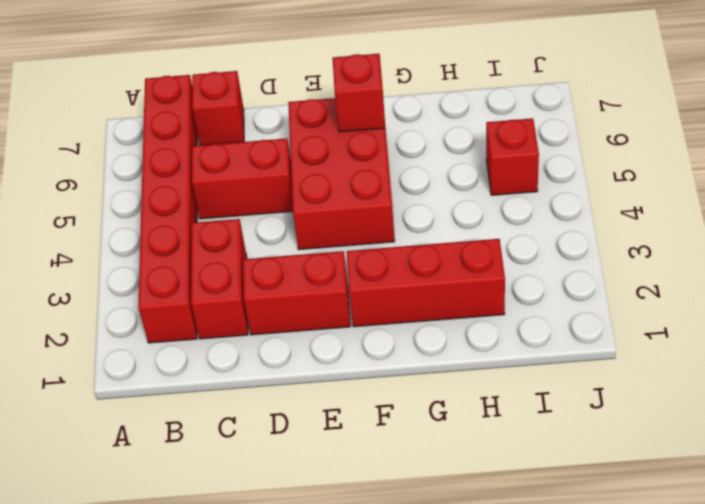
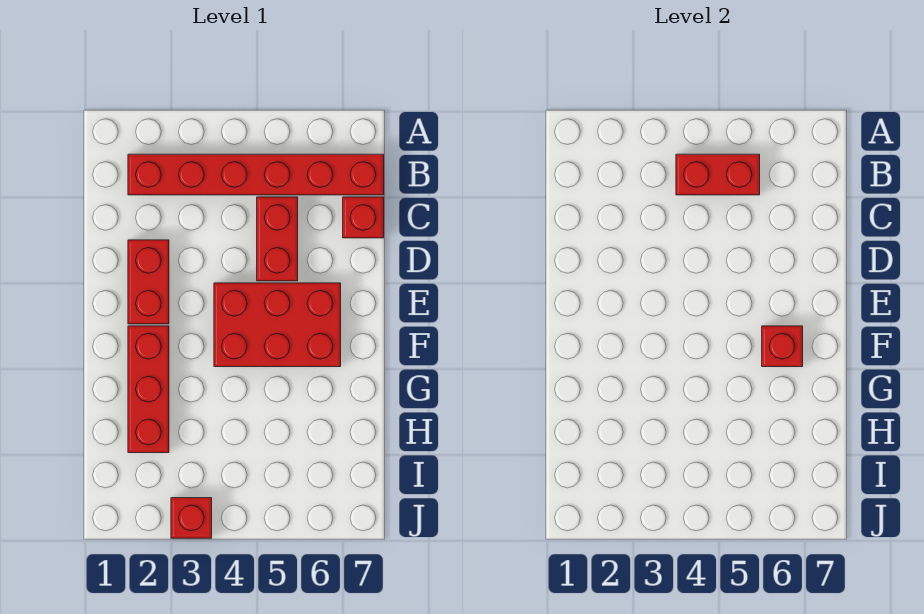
red brick C2:C3 level 1 -> red brick B4:B5 level 2
red brick I5 level 1 -> red brick J3 level 1

